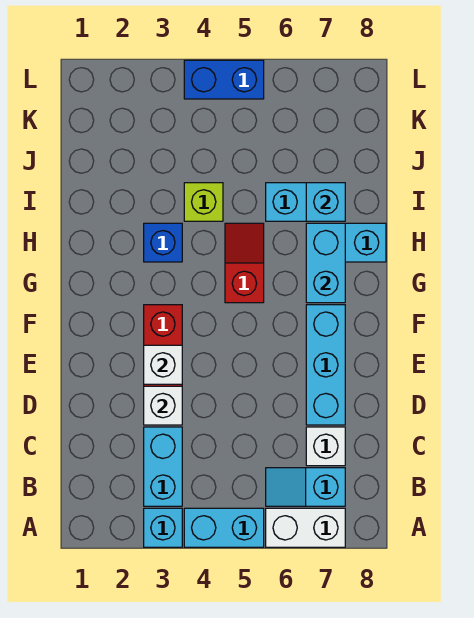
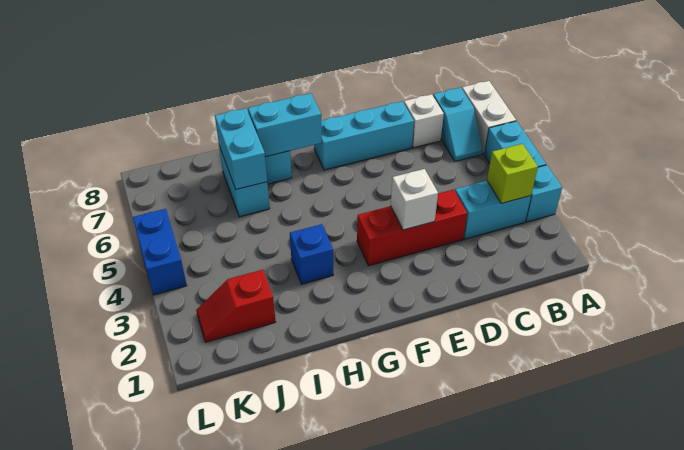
white brick D3 level 2 -> none
red slope G5:H5 level 1 top G -> red slope J2:K2 level 1 top J
lime brick I4 level 1 -> lime brick B3 level 2
cyan brick I7 level 2 -> cyan brick I6:I7 level 2

